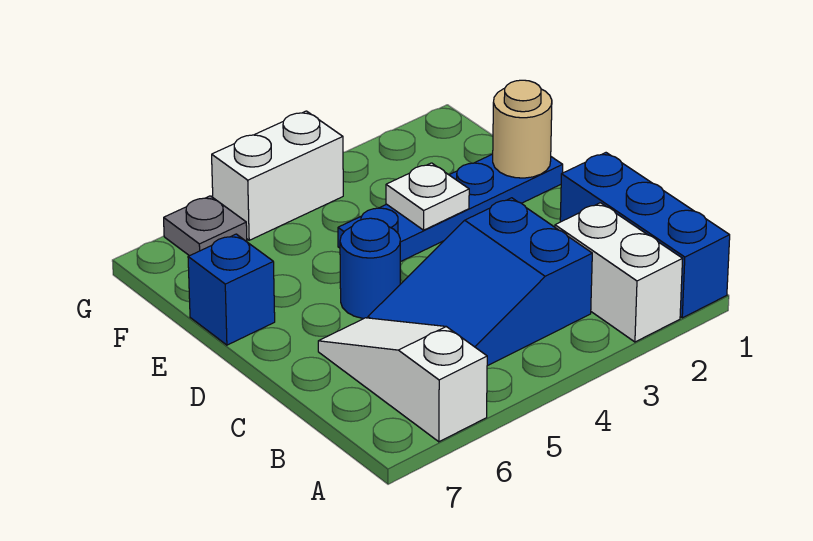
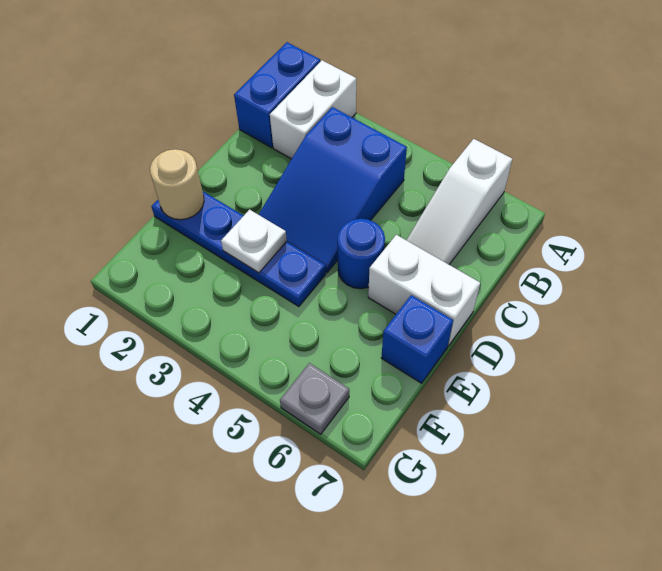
blue brick A1:C1 level 1 -> blue brick A1:B1 level 1
blue slope B3:C5 level 1 top 3 -> blue slope B3:D4 level 1 top B
white brick G4:G5 level 1 -> white brick D6:D7 level 1

